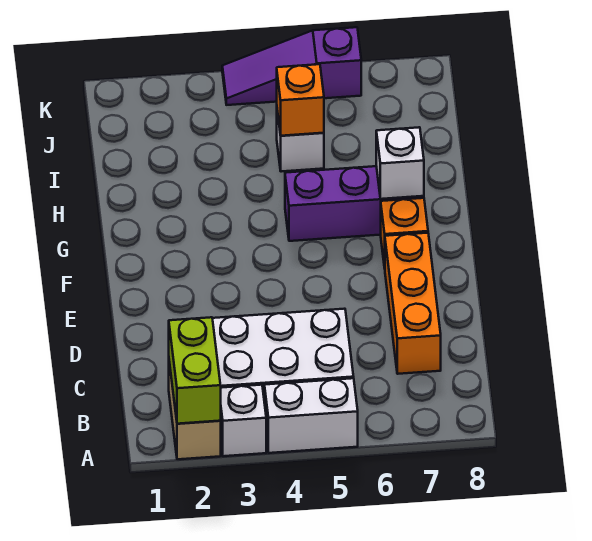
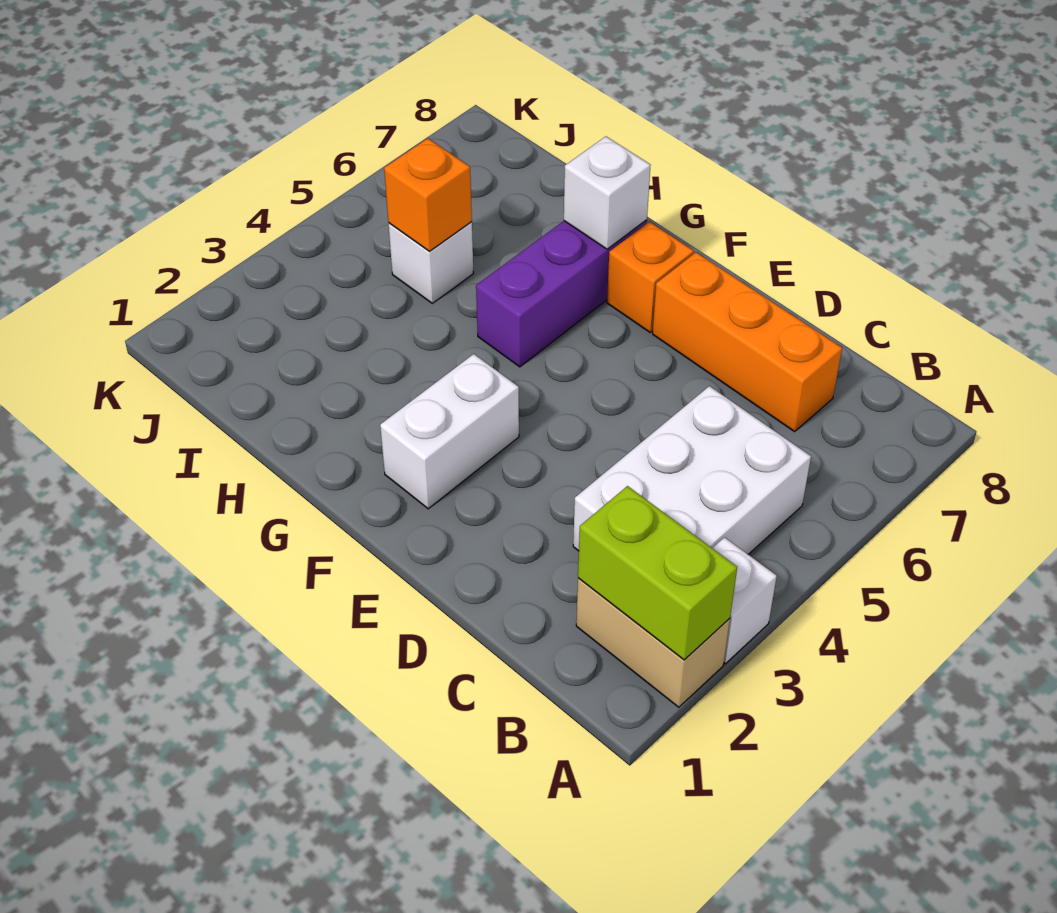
white brick A4:A5 level 1 -> white brick F2:F3 level 1
purple slope K4:K6 level 1 top 6 -> none

